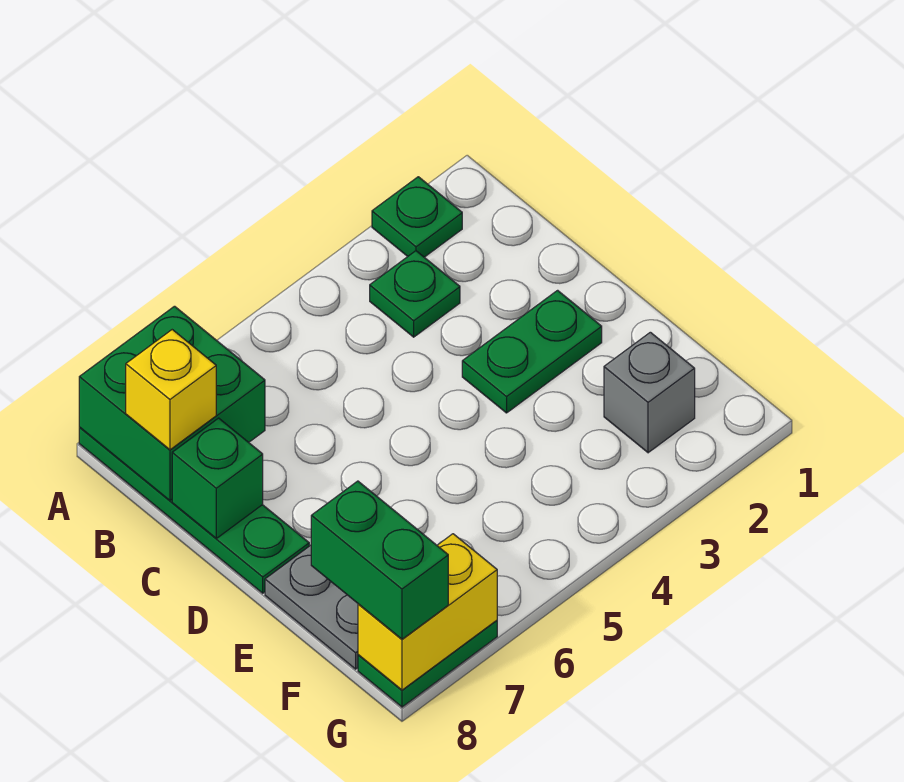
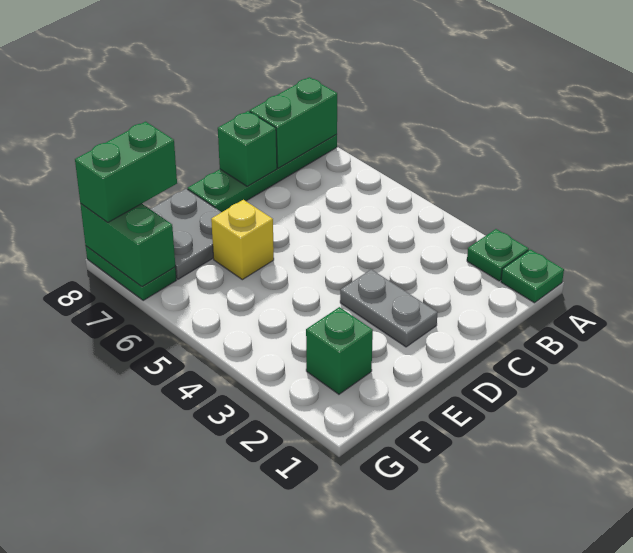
green brick A7:B8 level 2 -> green brick A8:B8 level 2
green plate B3 level 1 -> green plate A1 level 1
yellow brick B8 level 3 -> yellow brick E6 level 1
green plate D2:D3 level 1 -> grey plate D2:D3 level 1
grey brick F2 level 1 -> green brick F2 level 1
yellow brick G7:G8 level 2 -> green brick G7:G8 level 2

